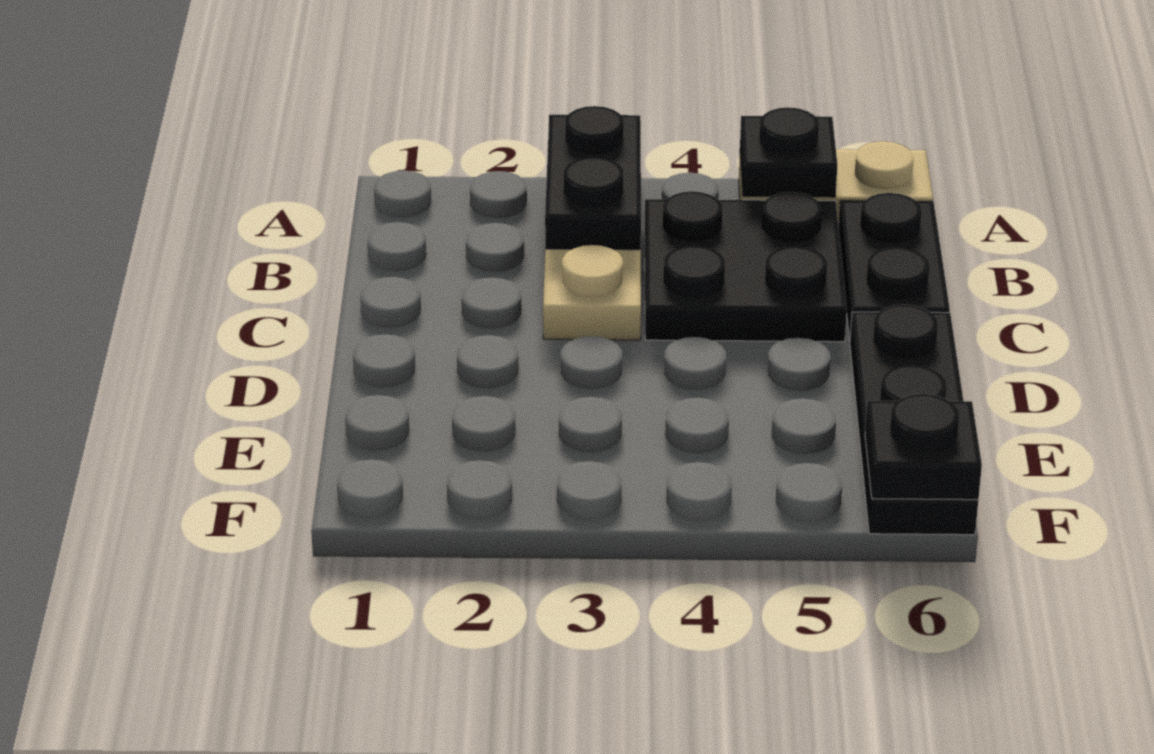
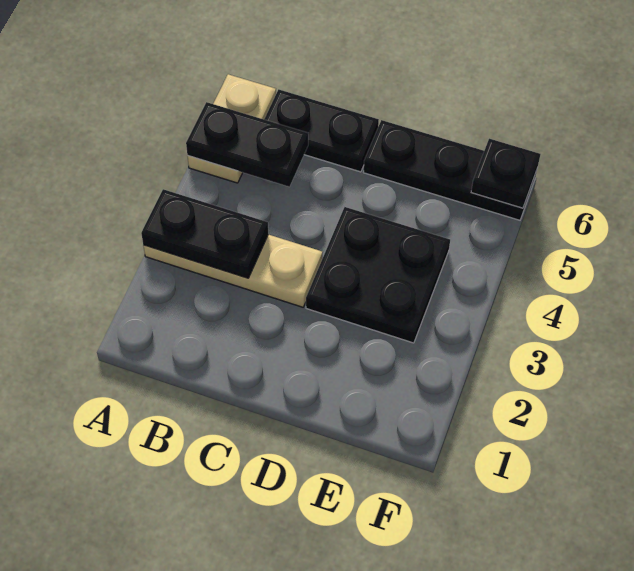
black plate A5 level 2 -> black plate A5:B5 level 2
black plate B4:C5 level 1 -> black plate D3:E4 level 1

